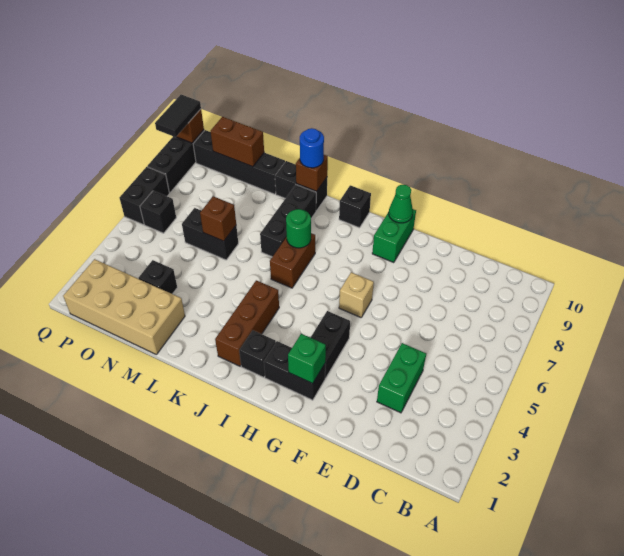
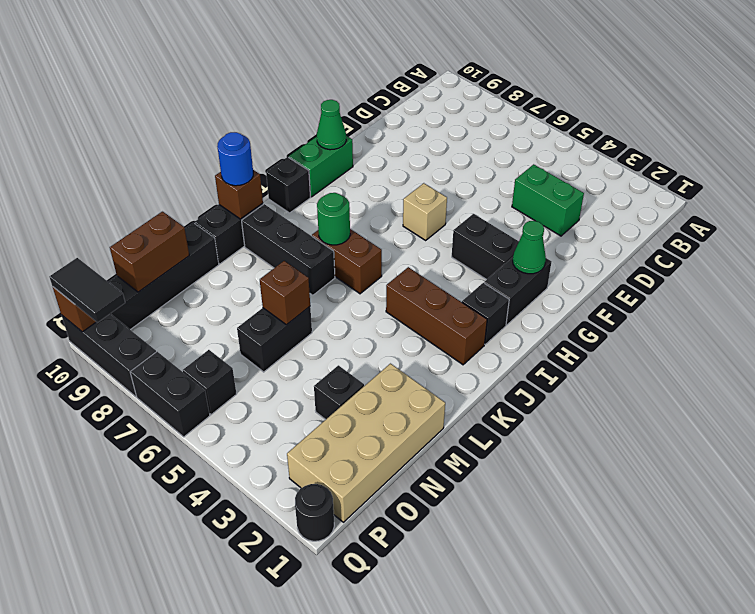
green brick G2 level 2 -> green cone G2 level 2
green brick G9:G10 level 1 -> green brick G10:H10 level 1
none -> black round brick Q1 level 1

